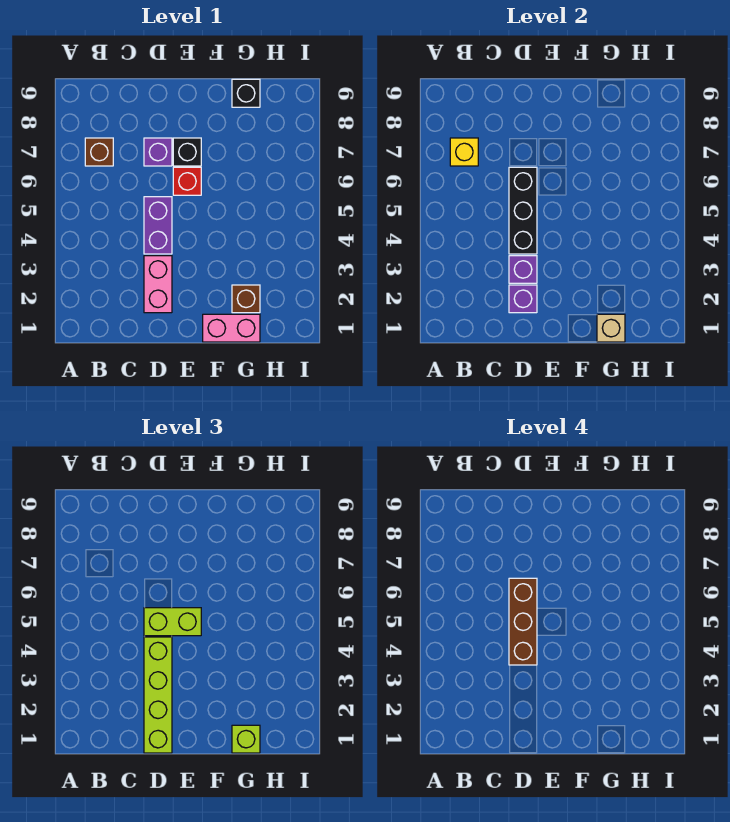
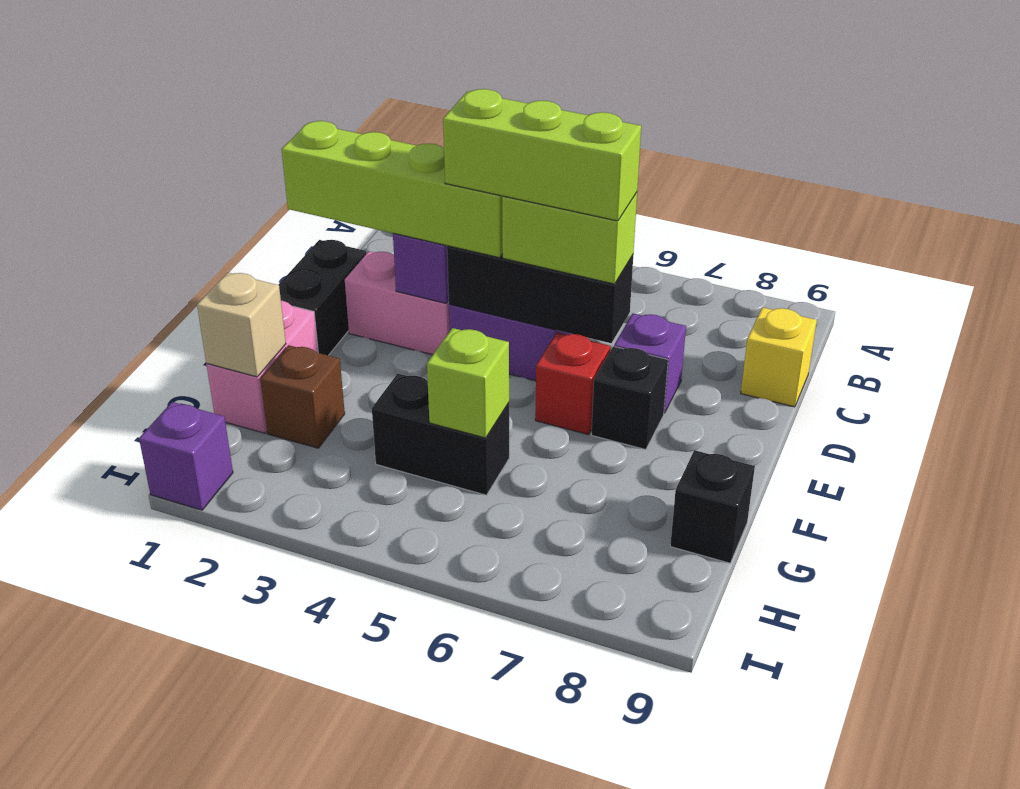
brown brick B7 level 1 -> none
yellow brick B7 level 2 -> yellow brick C9 level 1
none -> black brick D1:E1 level 1
purple brick D2 level 2 -> purple brick I1 level 1
brown brick D4:D6 level 4 -> lime brick D4:D6 level 4
lime brick D5:E5 level 3 -> lime brick D5:D6 level 3
lime brick G1 level 3 -> lime brick G5 level 2
none -> black brick G4:G5 level 1

